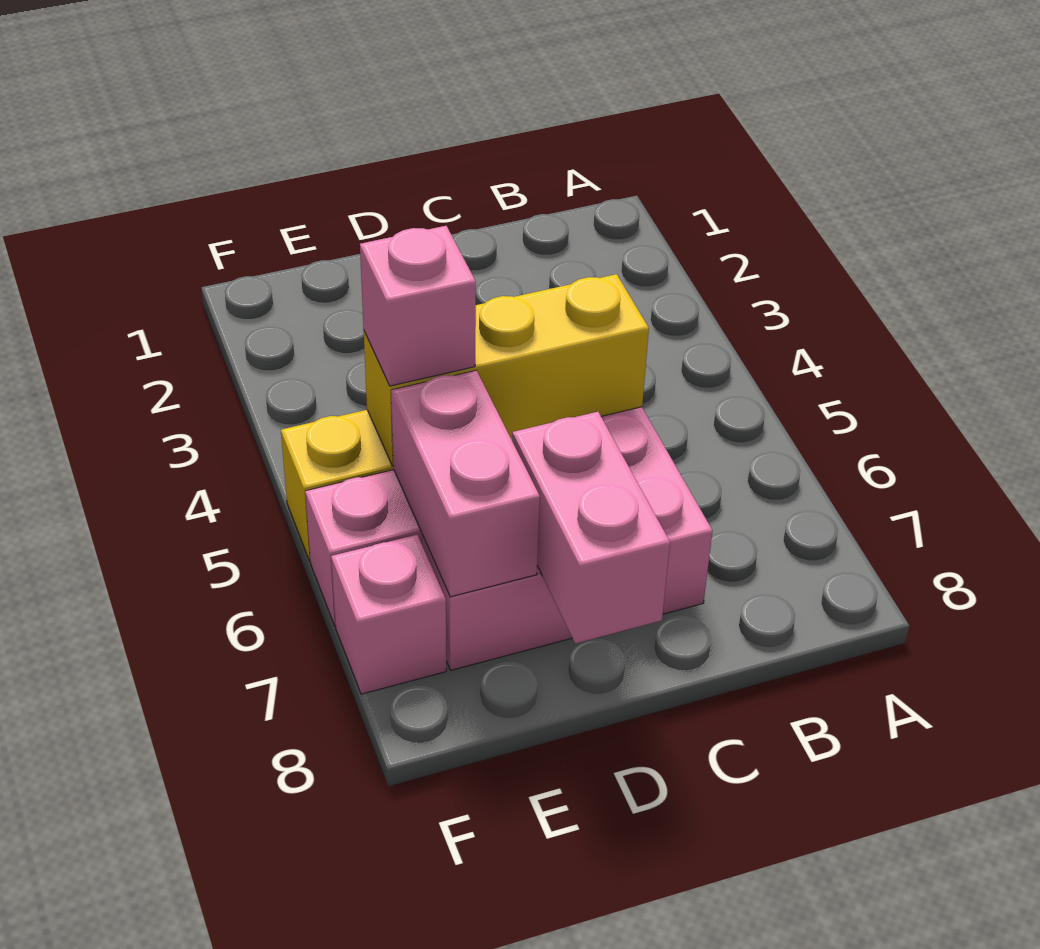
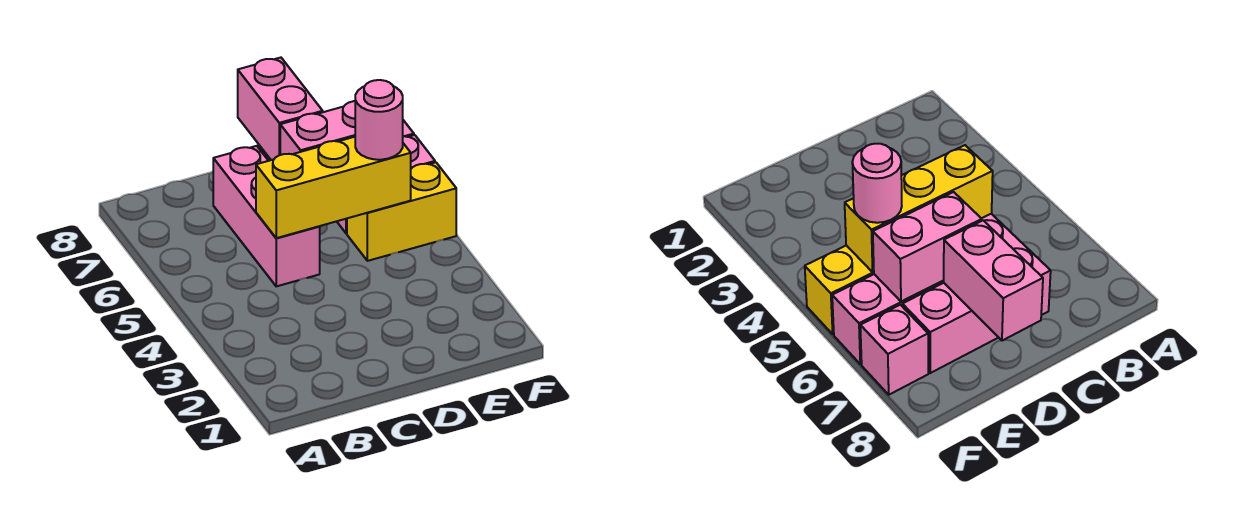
pink brick E5 level 3 -> pink round brick E5 level 3
pink brick E6:E7 level 2 -> pink brick D6:E6 level 2

